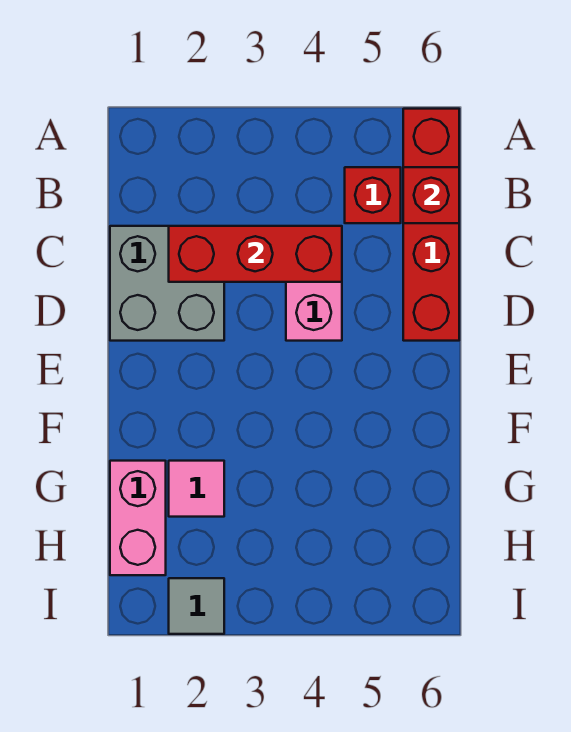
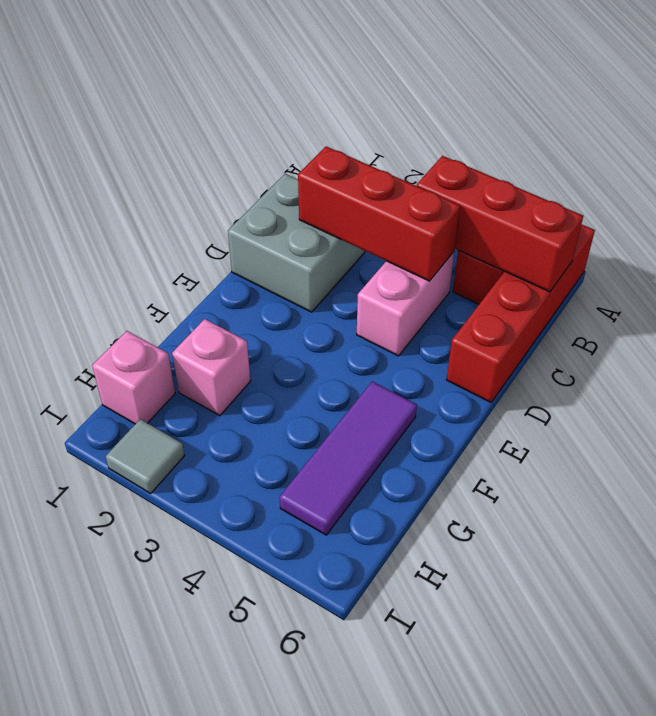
red brick B6 level 2 -> red brick B4:B6 level 2
none -> purple tile F5:H5 level 1
pink brick G1:H1 level 1 -> pink brick H1 level 1
pink tile G2 level 1 -> pink brick G2 level 1

